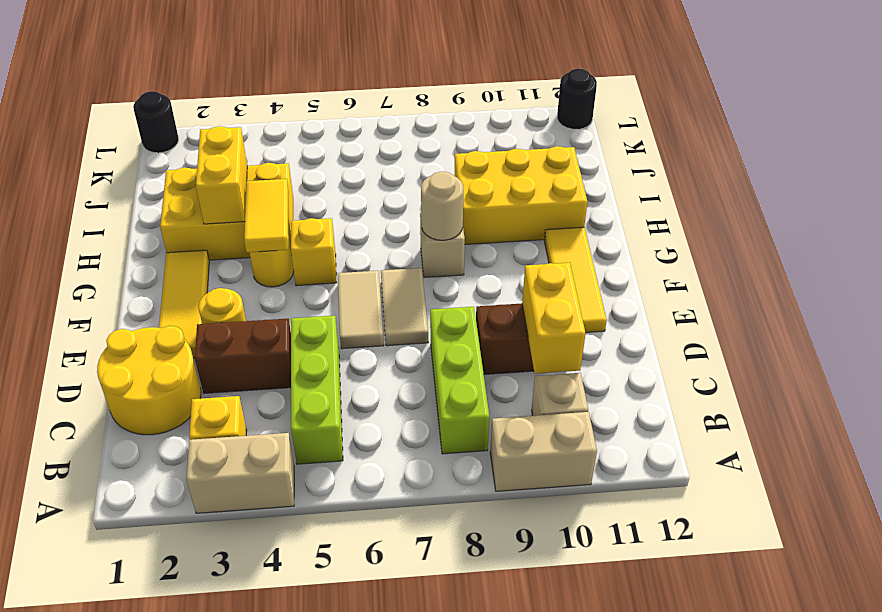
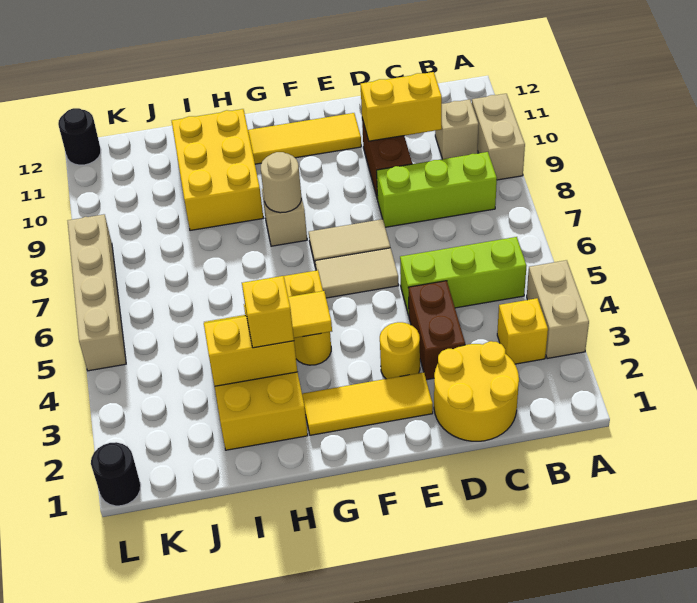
none -> yellow brick H3 level 3
none -> tan brick L5:L8 level 1

